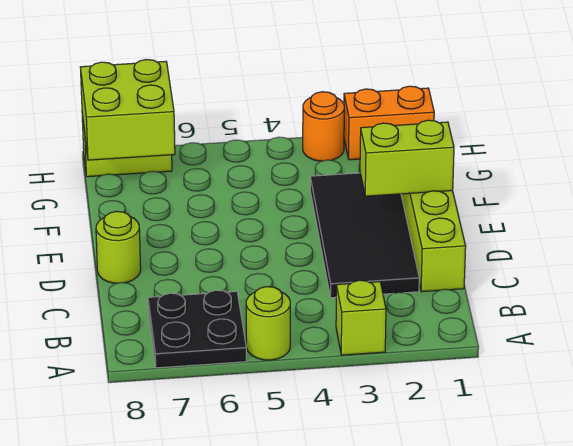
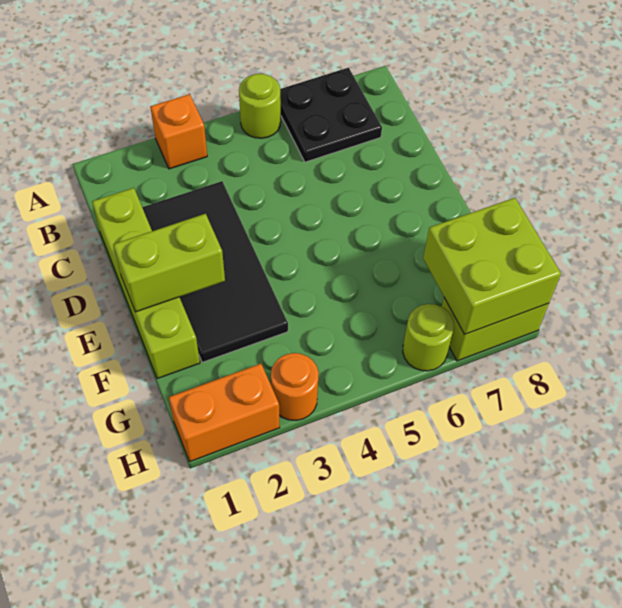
lime brick A3 level 1 -> orange brick A3 level 1
lime round brick D8 level 1 -> lime round brick H6 level 1

